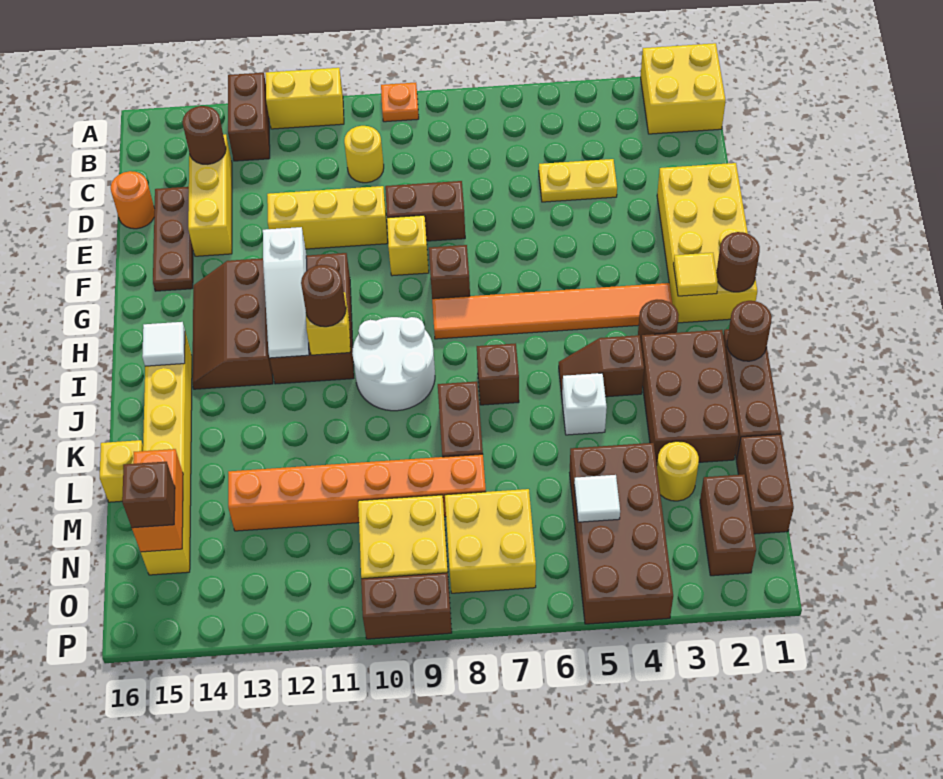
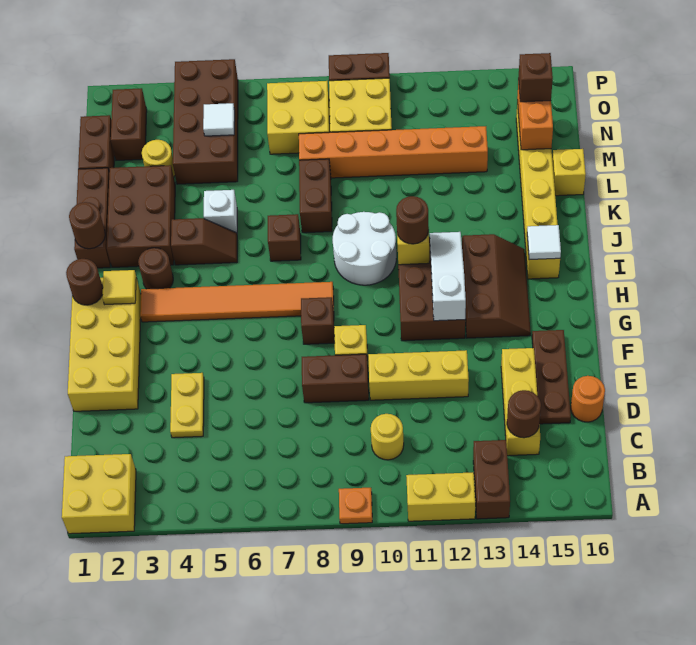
yellow plate D4:D5 level 1 -> yellow plate D4:E4 level 1

